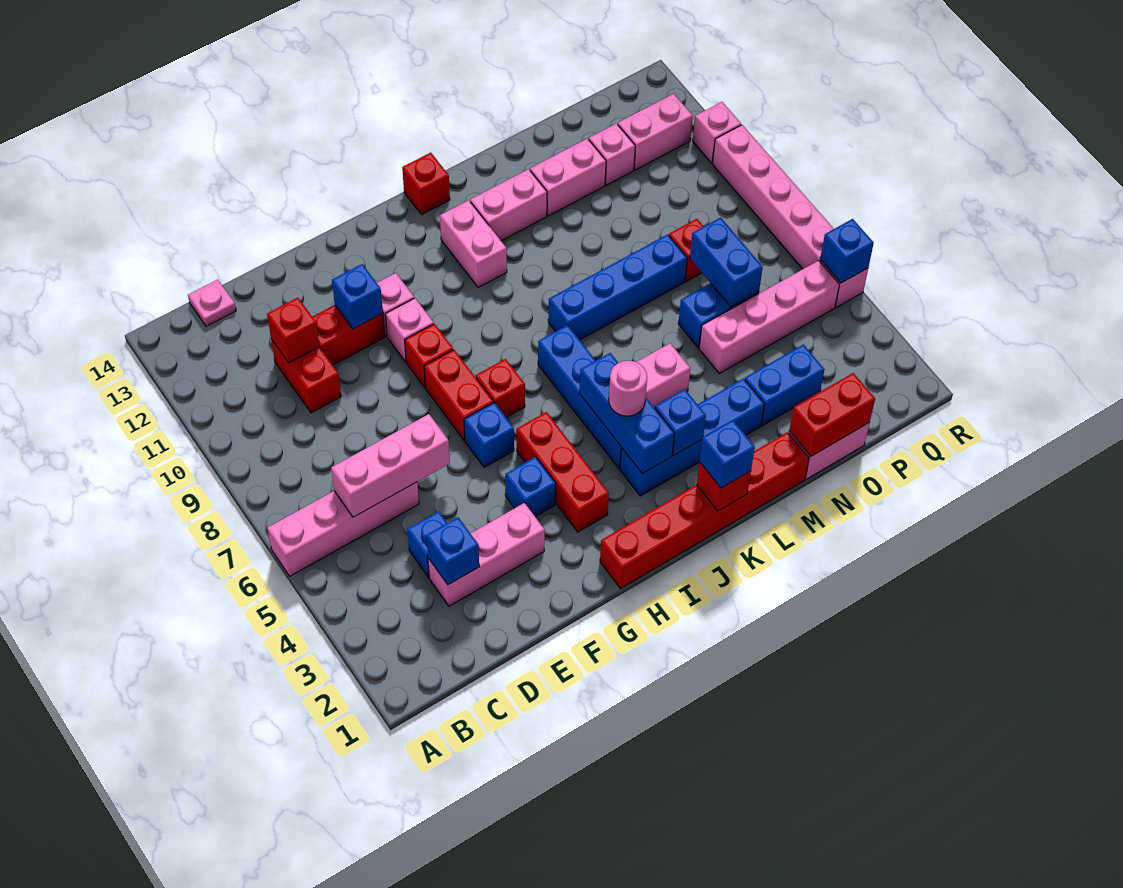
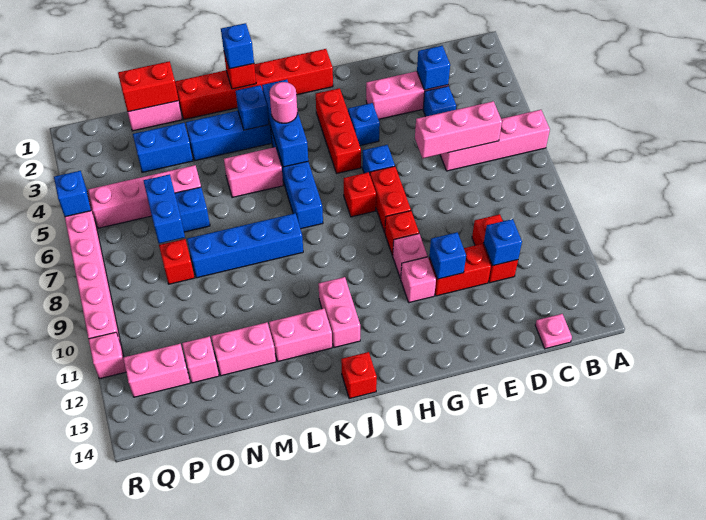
red brick D11 level 2 -> blue brick D11 level 2

